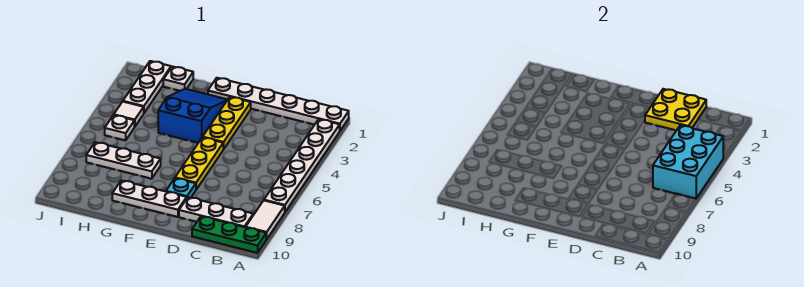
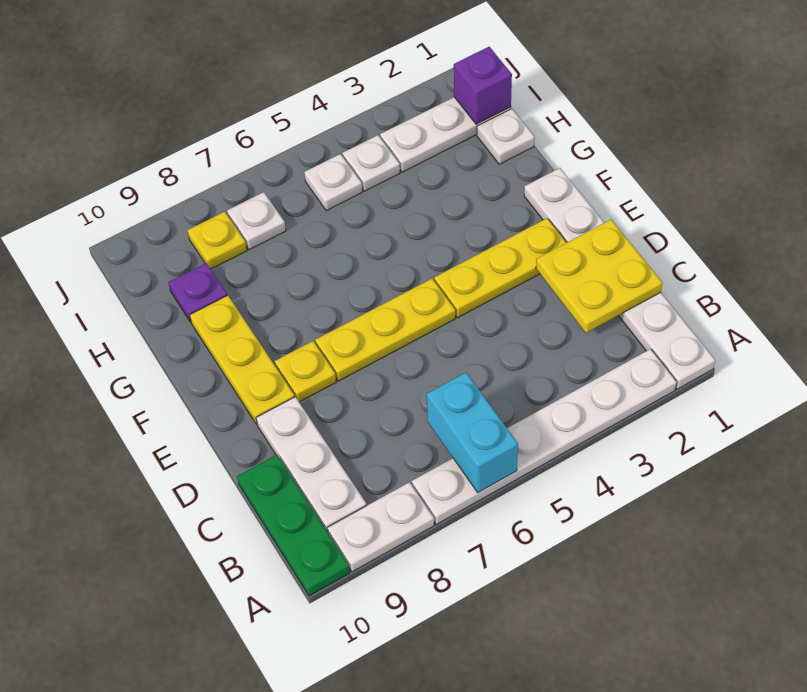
cyan brick A4:B6 level 2 -> cyan brick A6:B6 level 2
white tile A8:A9 level 1 -> white plate A8:A9 level 1
cyan plate E8 level 1 -> yellow plate E8 level 1
white plate E9:G9 level 1 -> yellow plate E9:G9 level 1
blue slope F2:G4 level 1 top 4 -> none
white plate G7:I7 level 1 -> white plate I7 level 1
none -> purple plate H9 level 1
none -> purple brick I1 level 2
white tile I4 level 1 -> white plate I4 level 1
none -> yellow plate I8 level 1

